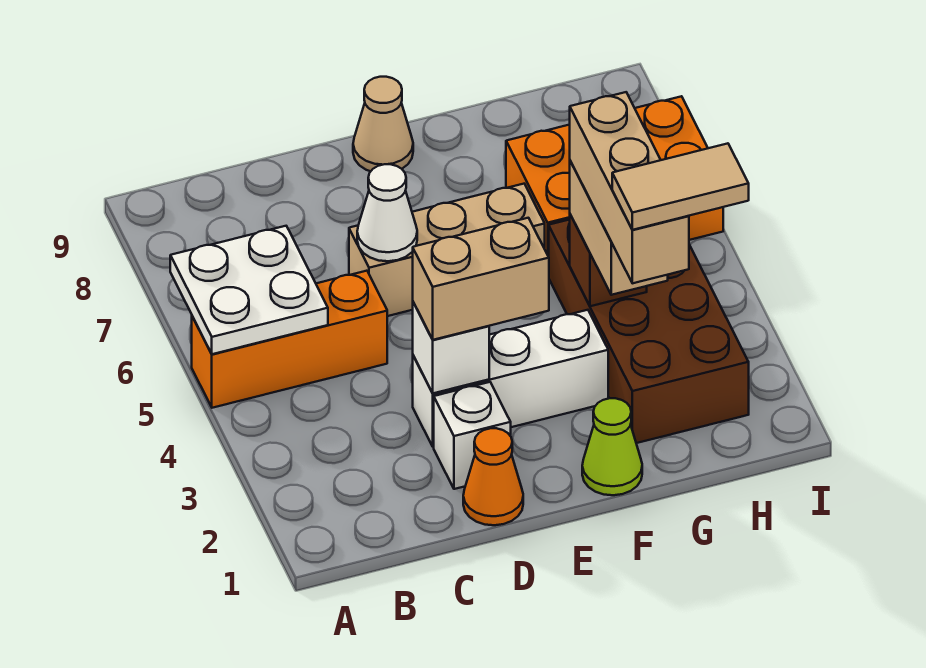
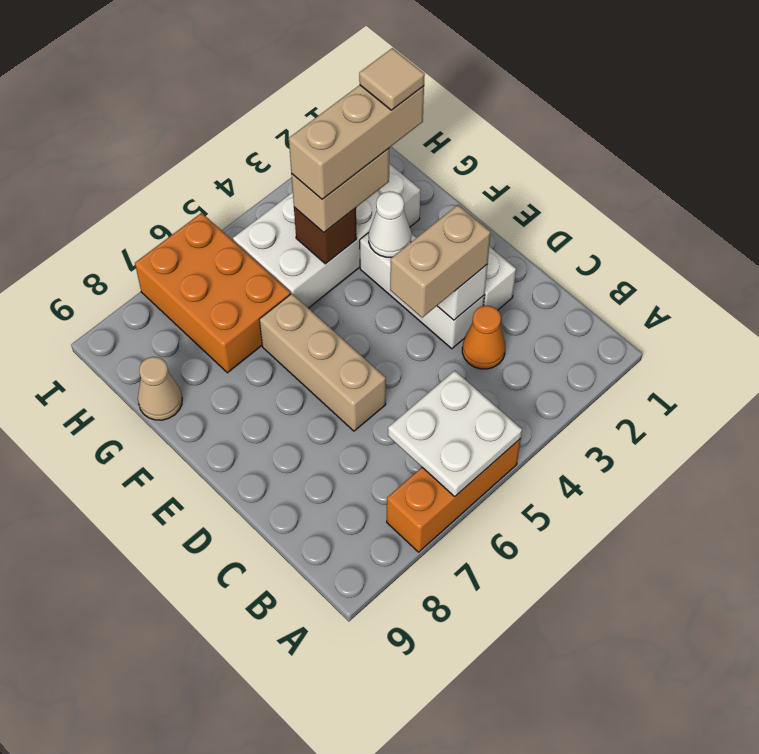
orange brick A5:C5 level 1 -> orange brick A5:A7 level 1
orange cone D1 level 1 -> orange cone C3 level 1
tan brick D3:E3 level 3 -> tan brick D3:D4 level 3
white cone D6 level 2 -> white cone F3 level 2
tan cone E9 level 1 -> tan cone G9 level 1
lime cone F1 level 1 -> none
brown brick G2:H5 level 1 -> white brick G2:H5 level 1
tan tile G2:H2 level 5 -> tan tile G2 level 5

